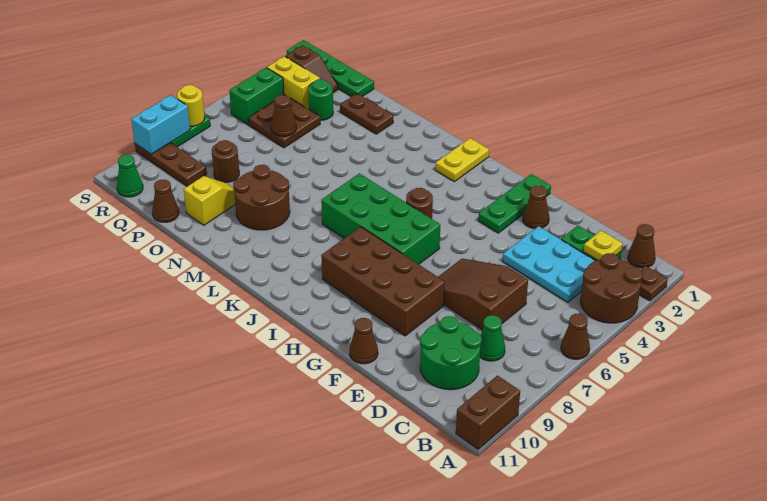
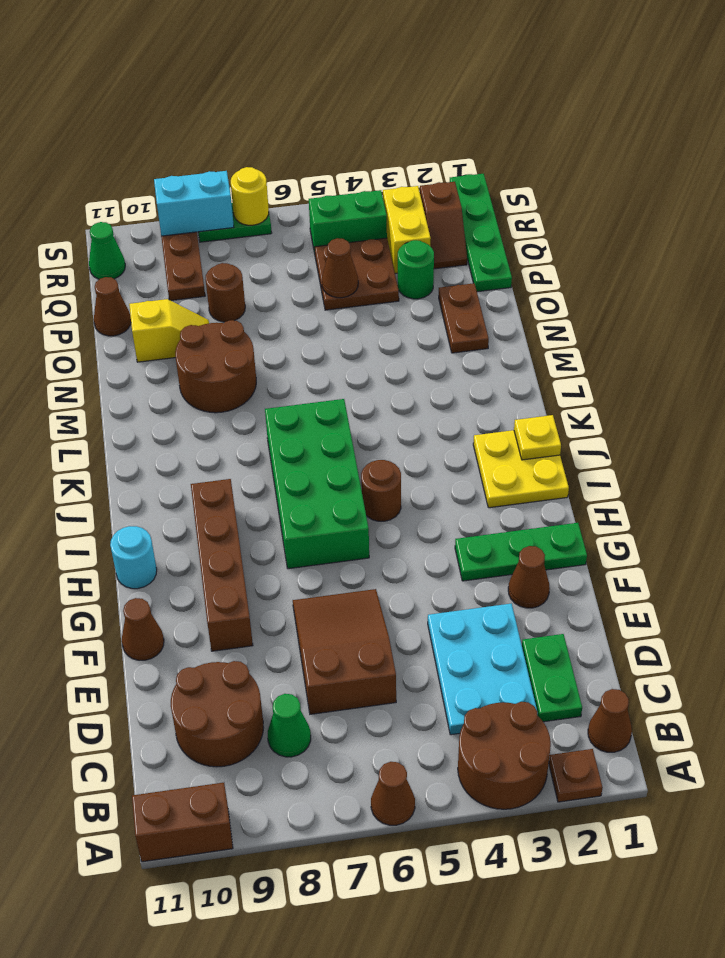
yellow plate C2 level 2 -> yellow plate J1 level 2
green round brick C9:D10 level 1 -> brown round brick C9:D10 level 1
brown brick F8:I9 level 1 -> brown brick F9:I9 level 1
none -> cyan round brick H11 level 1
yellow plate J1:J2 level 1 -> yellow plate I1:J2 level 1

